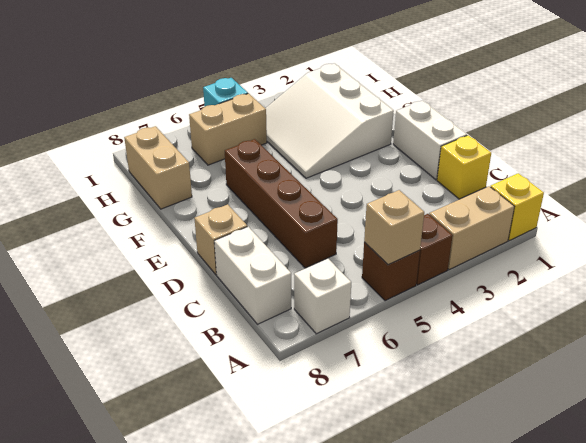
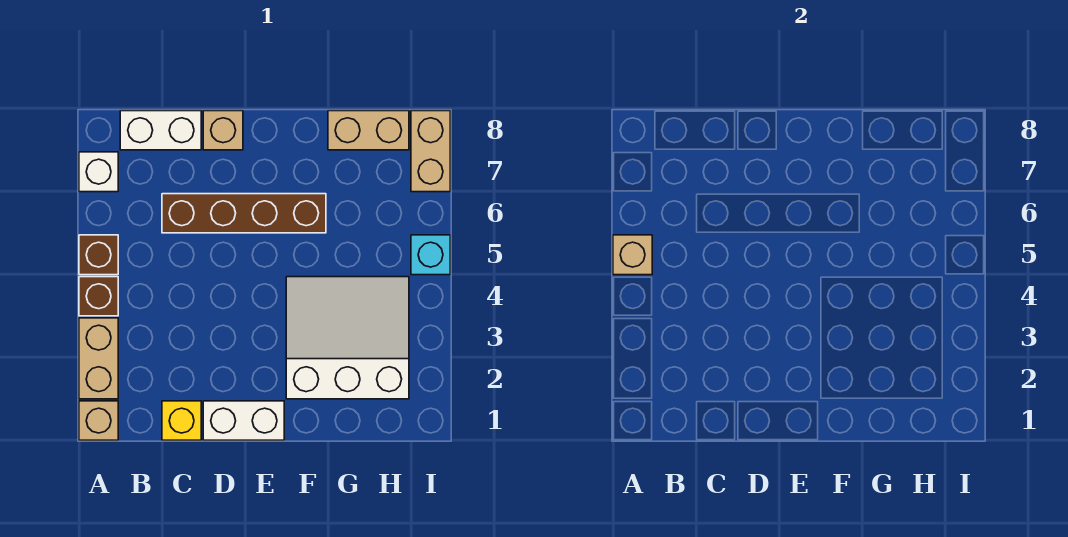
yellow brick A1 level 1 -> tan brick A1 level 1
tan brick H5:H6 level 1 -> tan brick I7:I8 level 1

